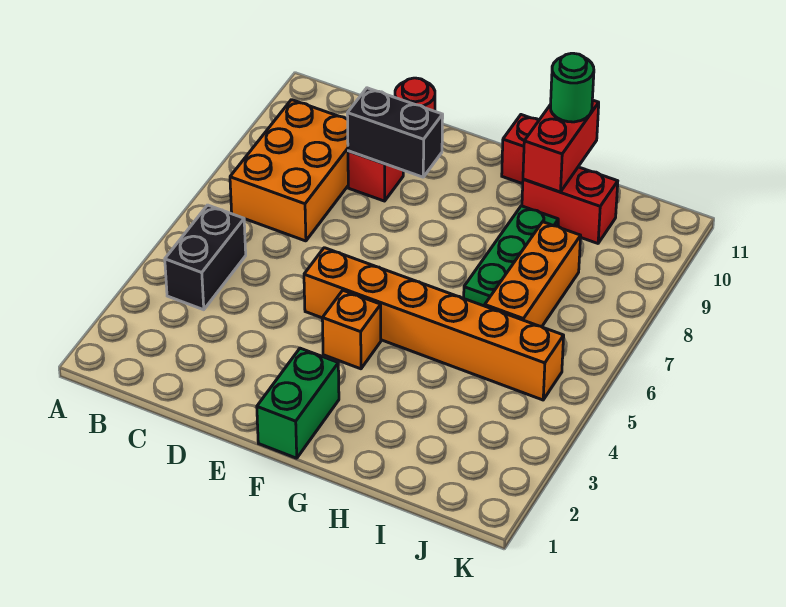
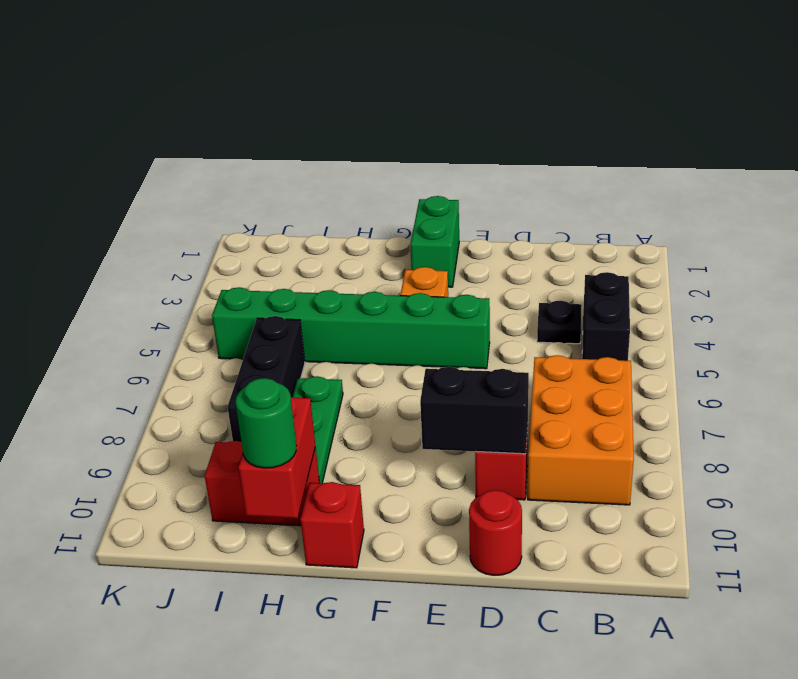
none -> black plate C4 level 1
orange brick E5:J5 level 1 -> green brick E5:J5 level 1
orange brick I6:I8 level 1 -> black brick I6:I8 level 1

